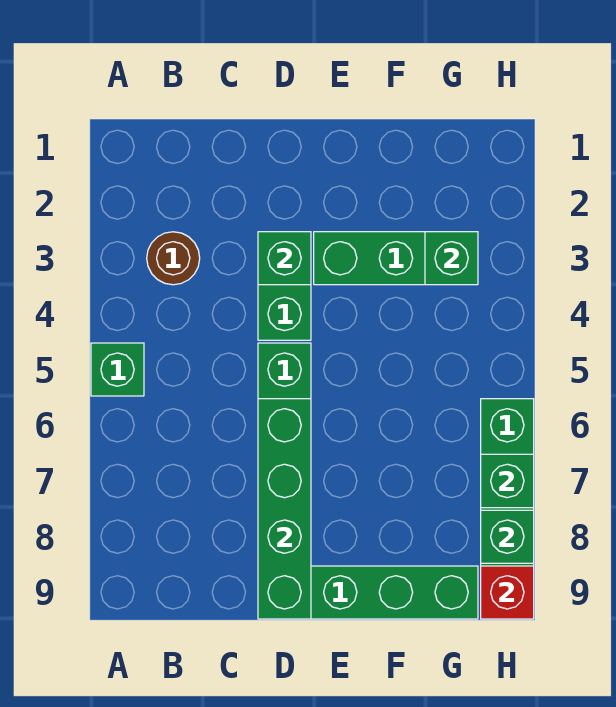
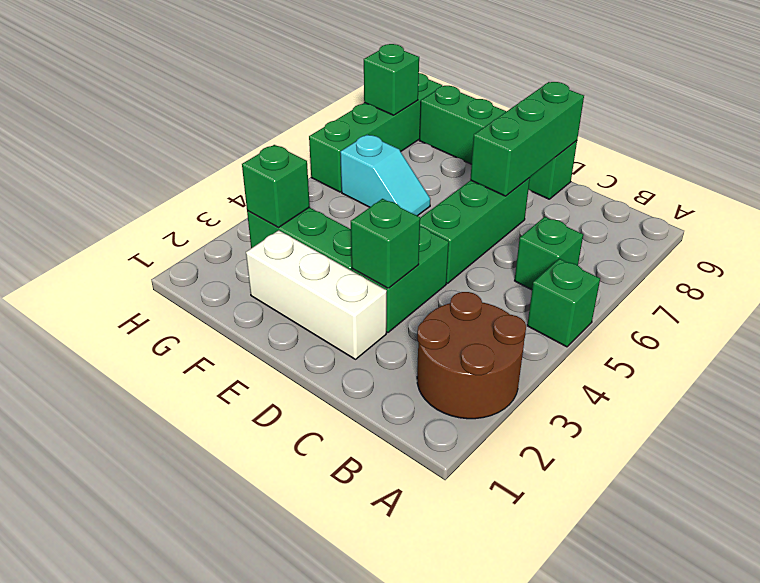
brown round brick B3 level 1 -> brown round brick A2:B3 level 1
none -> white brick D2:F2 level 1
green brick D6:D9 level 2 -> green brick D7:D9 level 2
none -> cyan slope F6:G6 level 1 top G
green brick H7 level 2 -> green brick B6 level 1
red brick H9 level 2 -> none

